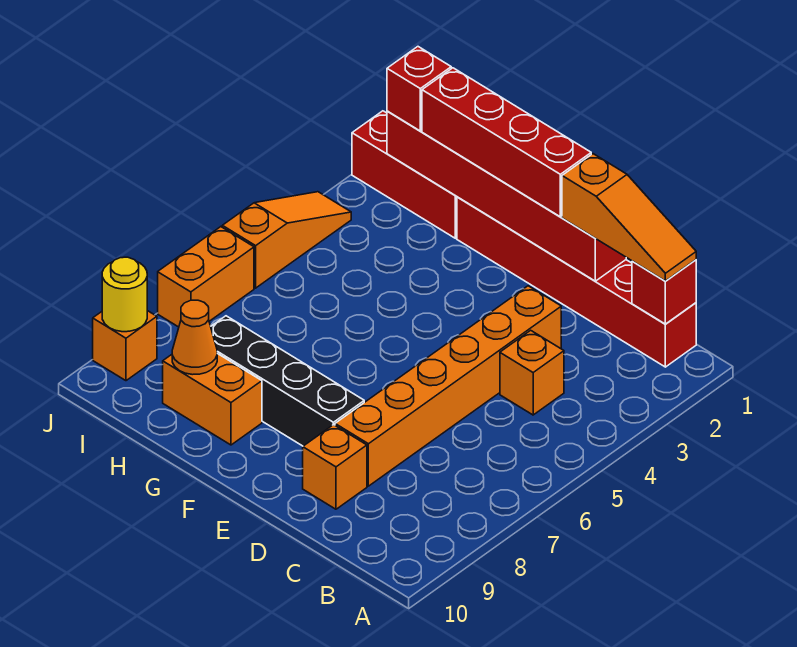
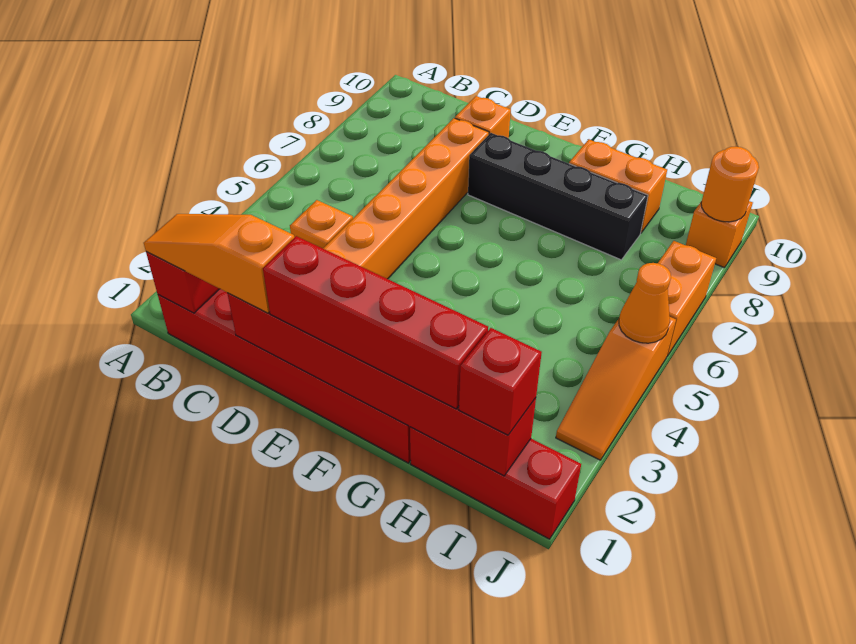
orange cone H9 level 2 -> orange cone J5 level 2
yellow round brick J9 level 2 -> orange round brick J9 level 2

